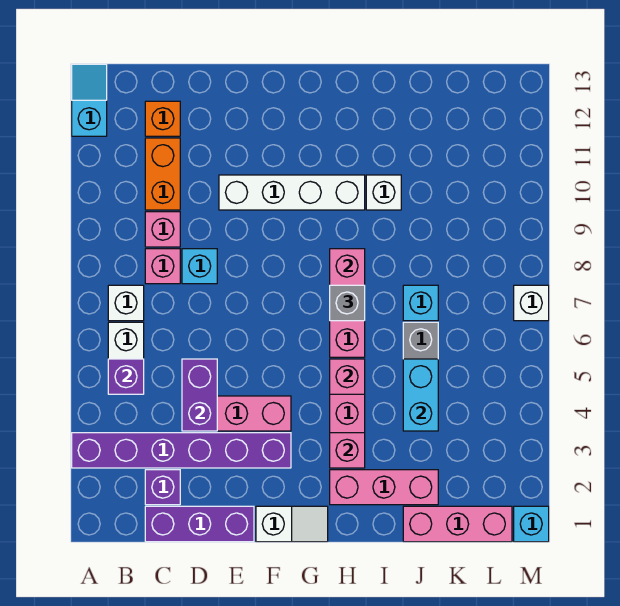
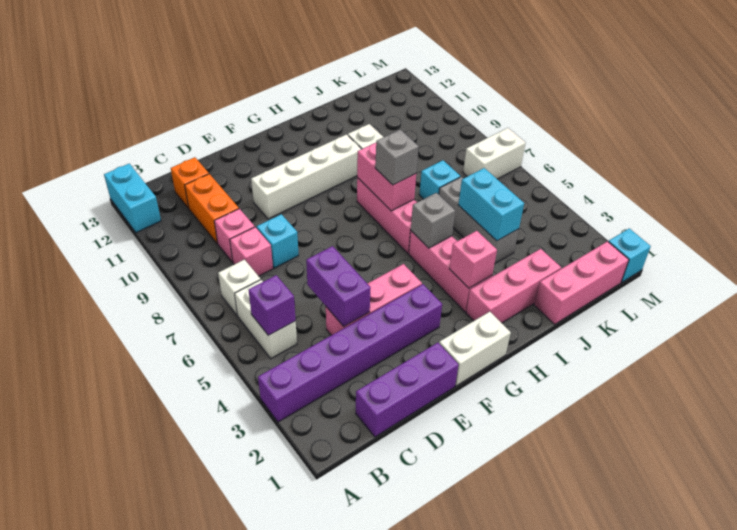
cyan slope A12:A13 level 1 top 12 -> cyan brick A12:A13 level 1
purple brick C2 level 1 -> none
white slope F1:G1 level 1 top F -> white brick F1:G1 level 1
pink brick H5 level 2 -> grey brick H5 level 2
white brick M7 level 1 -> white brick L7:M7 level 1

